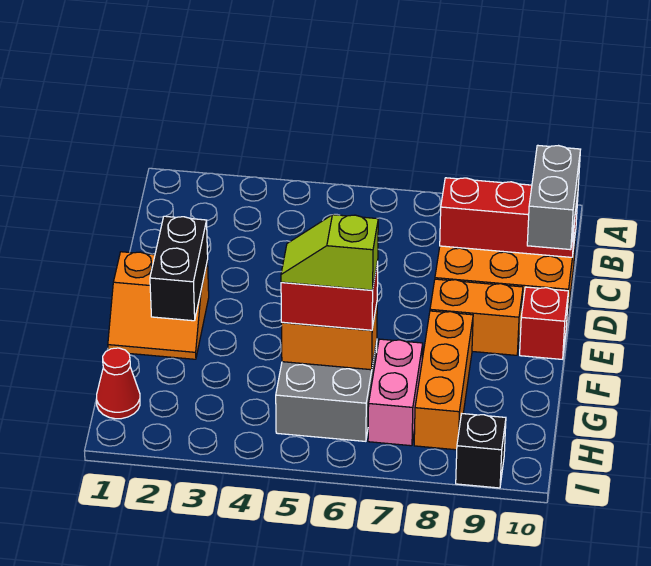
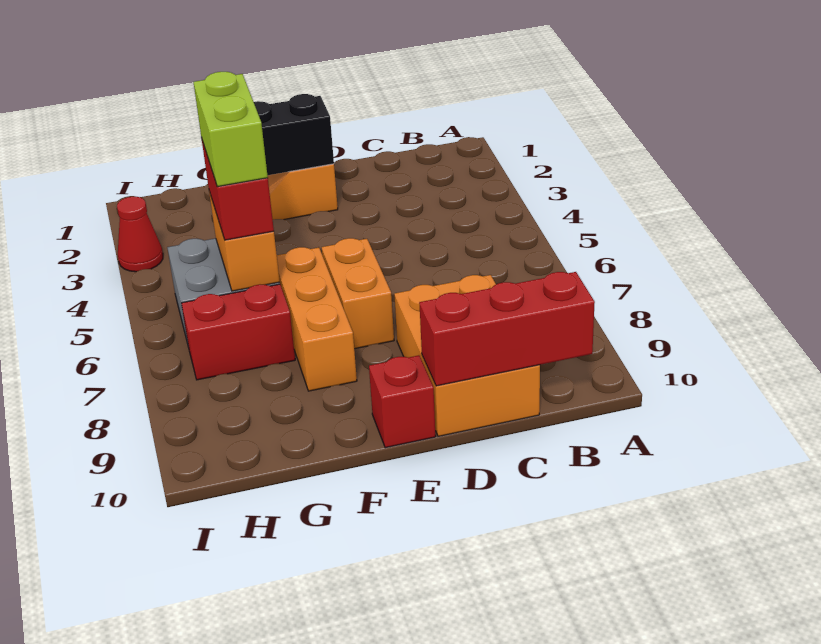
red brick C8:C10 level 2 -> red brick B10:D10 level 2
grey brick C10:D10 level 3 -> none
orange brick E8:E9 level 1 -> orange brick E6:E7 level 1
orange brick F8:H8 level 1 -> orange brick F6:F8 level 1
lime slope G5:G6 level 4 top 6 -> lime brick G5:G6 level 4
pink brick G7:H7 level 1 -> red brick G7:H7 level 1
red cone H1 level 1 -> red cone I3 level 1
black brick I9 level 1 -> none

